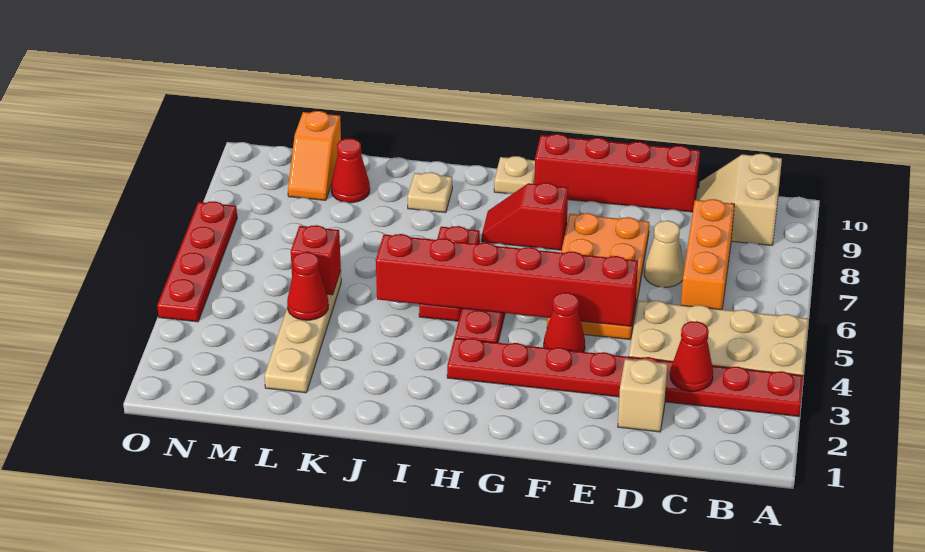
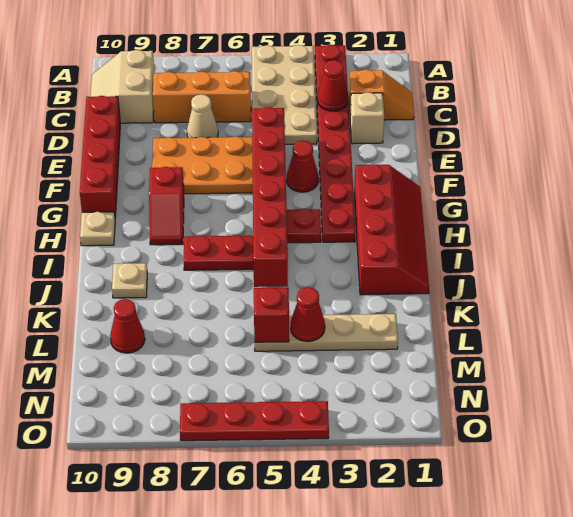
tan slope B9:C10 level 1 top B -> tan slope B9:C10 level 1 top 9
none -> red slope G1:J2 level 1 top 2
orange slope M9:M10 level 1 top 10 -> orange slope C1:C2 level 1 top 2

